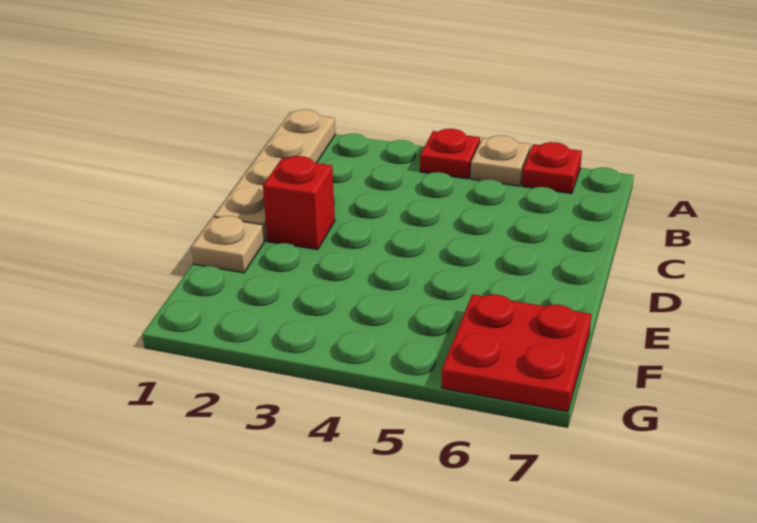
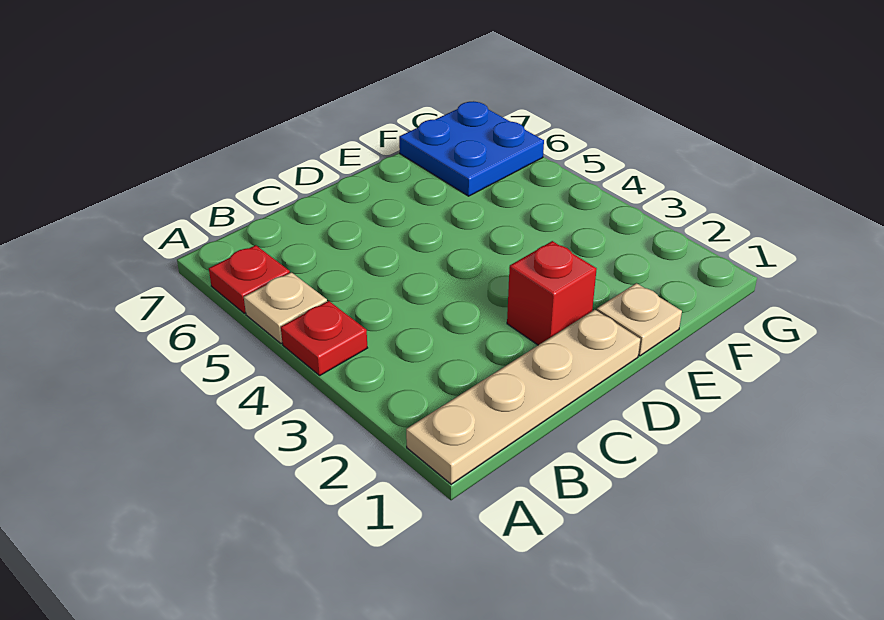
red plate F6:G7 level 1 -> blue plate F6:G7 level 1

